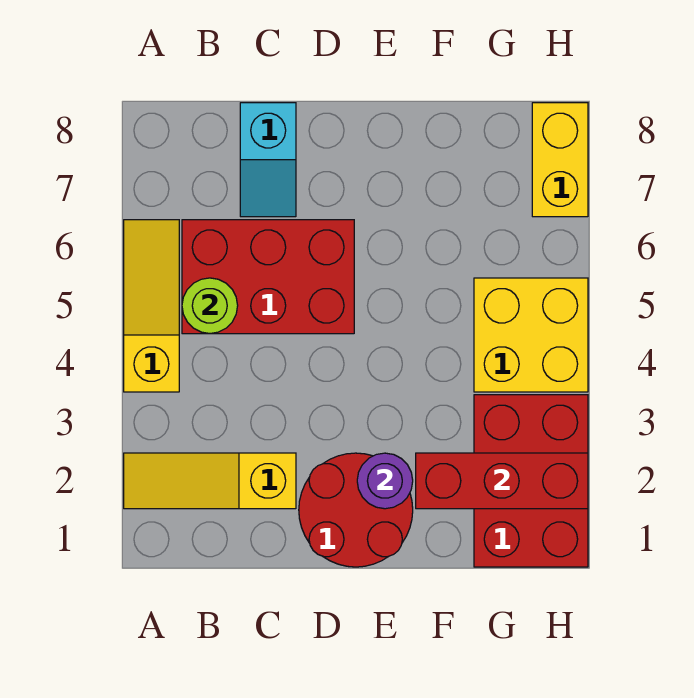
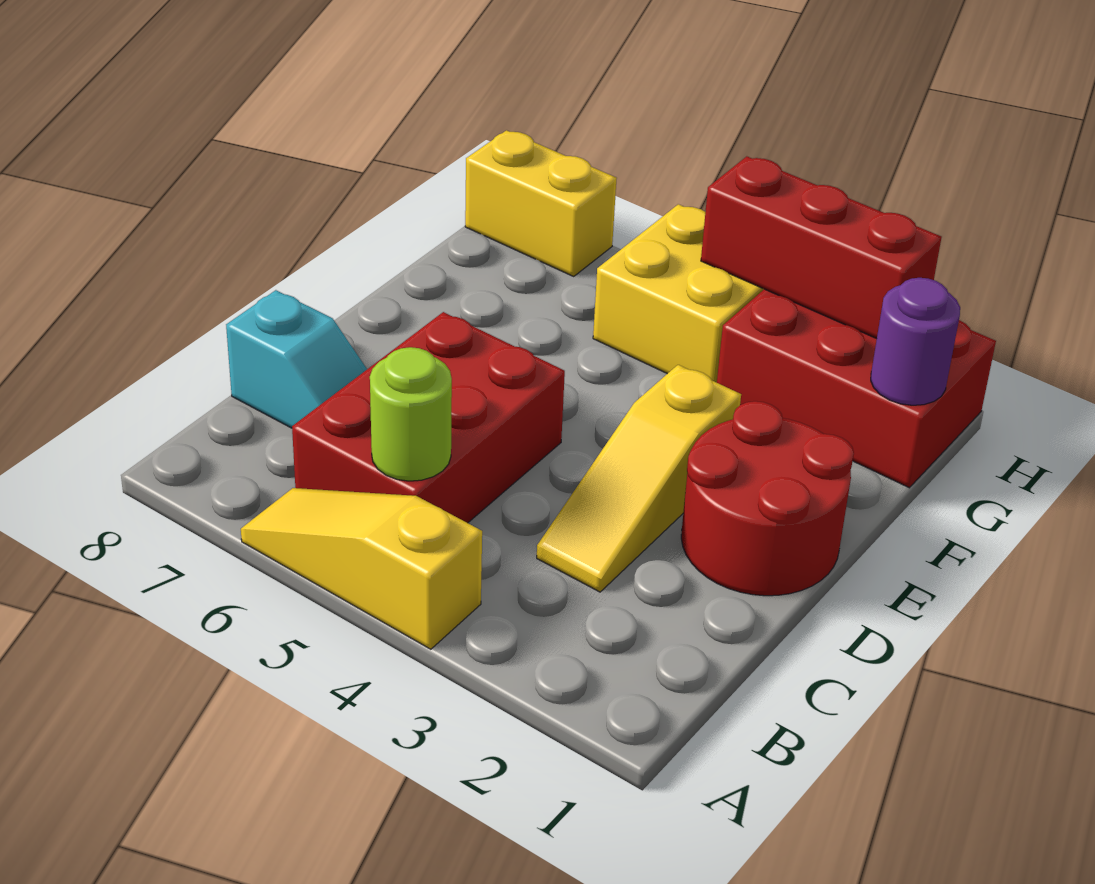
yellow slope A2:C2 level 1 top C -> yellow slope C3:E3 level 1 top E
purple round brick E2 level 2 -> purple round brick G1 level 2
red brick F2:H2 level 2 -> red brick H2:H4 level 2

